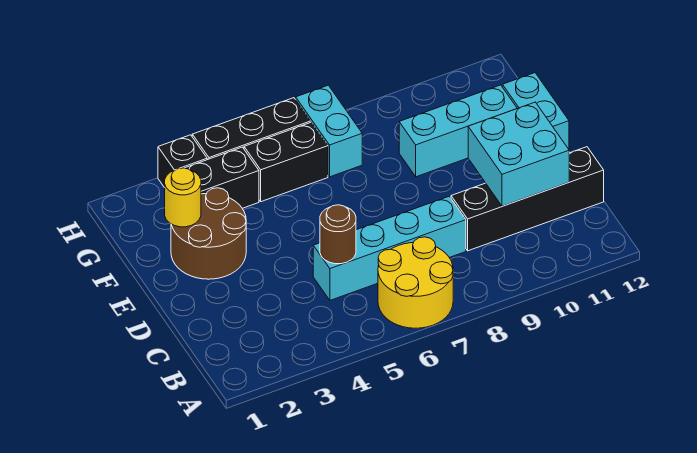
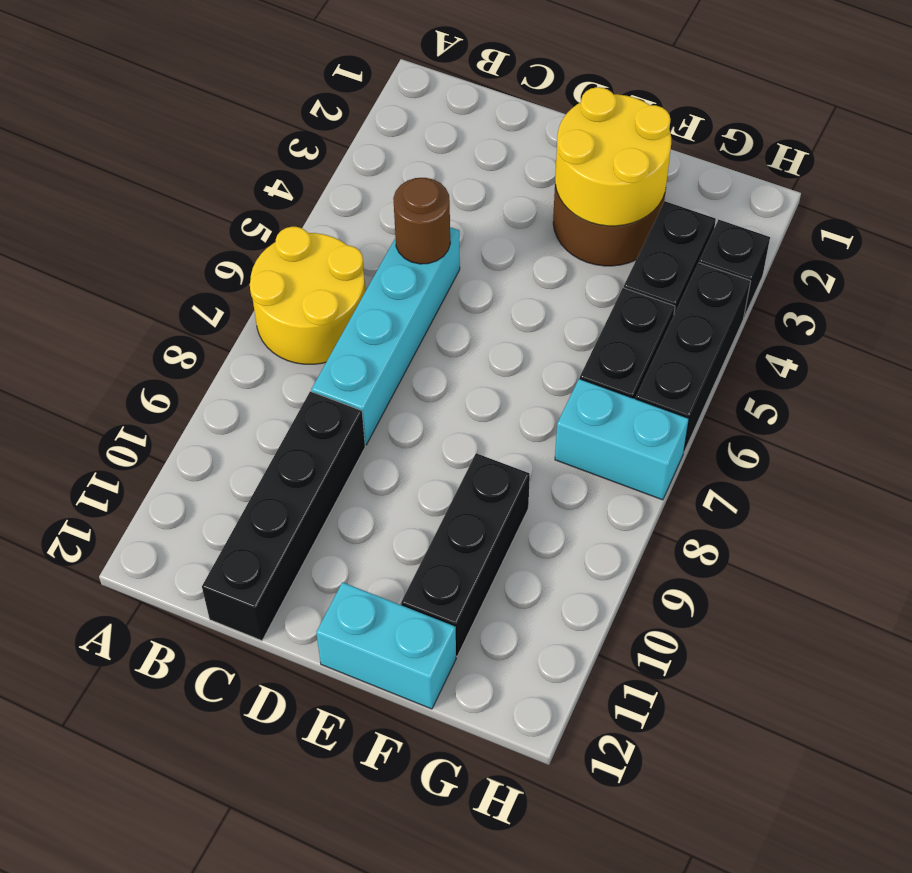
cyan brick C10:D11 level 2 -> none
yellow round brick F2 level 2 -> yellow round brick E2:F3 level 2
cyan brick F9:F11 level 1 -> black brick F9:F11 level 1

